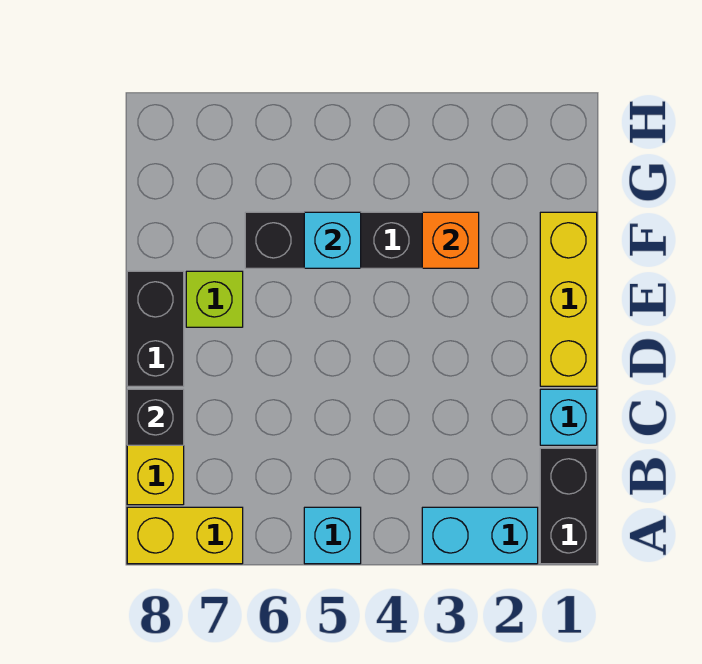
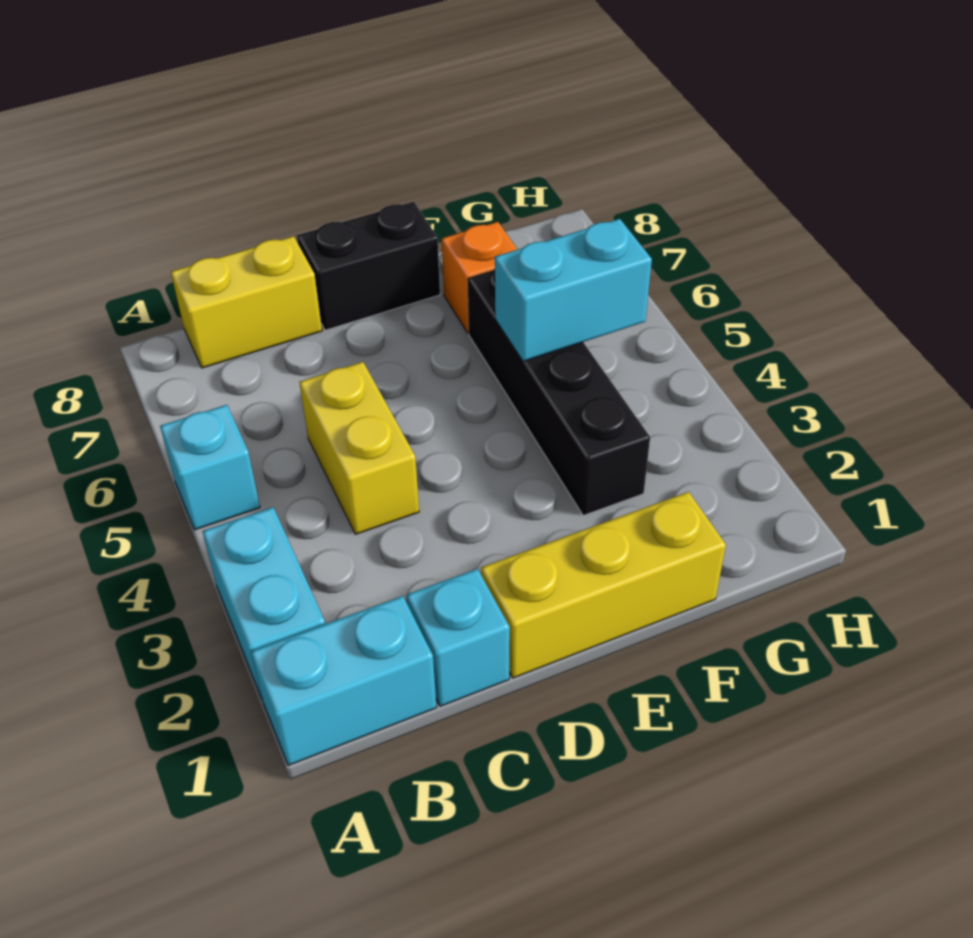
black brick A1:B1 level 1 -> cyan brick A1:B1 level 1
yellow brick A7:A8 level 1 -> yellow brick C4:C5 level 1
black brick C8 level 2 -> none
lime brick E7 level 1 -> none
orange brick F3 level 2 -> orange brick F7 level 1
cyan brick F5 level 2 -> cyan brick F5:G5 level 2

